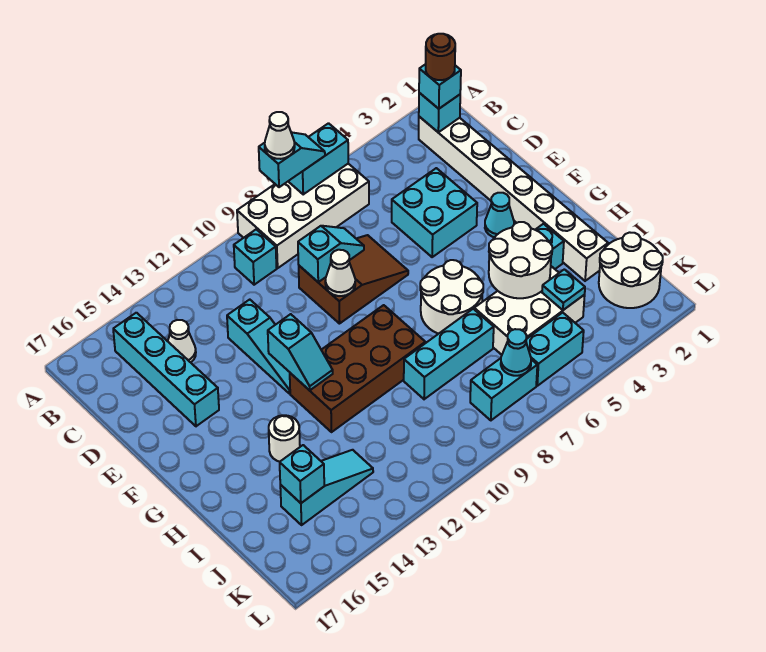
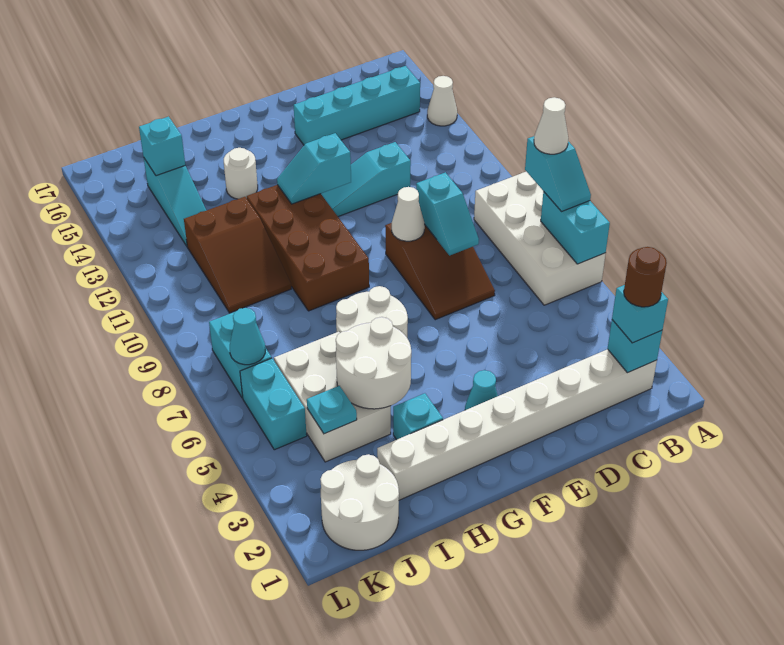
cyan brick B10 level 1 -> none
white cone C14 level 1 -> white cone A14 level 1
cyan brick D4:E5 level 1 -> none
cyan brick I7:I9 level 1 -> none
none -> brown slope I10:J12 level 1 top 12

